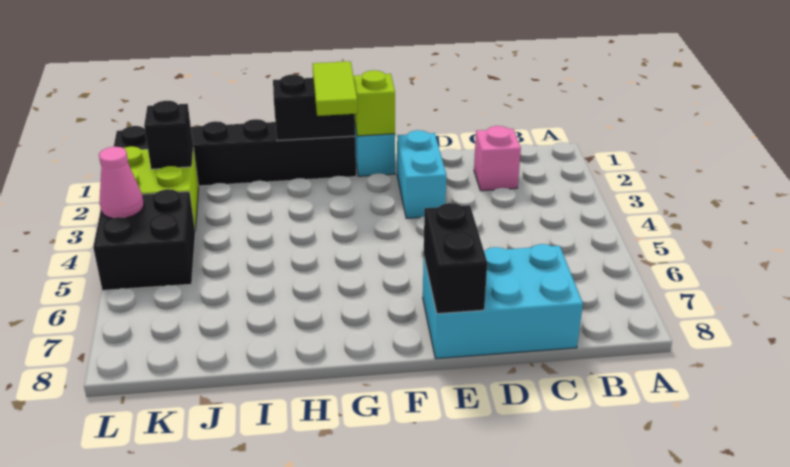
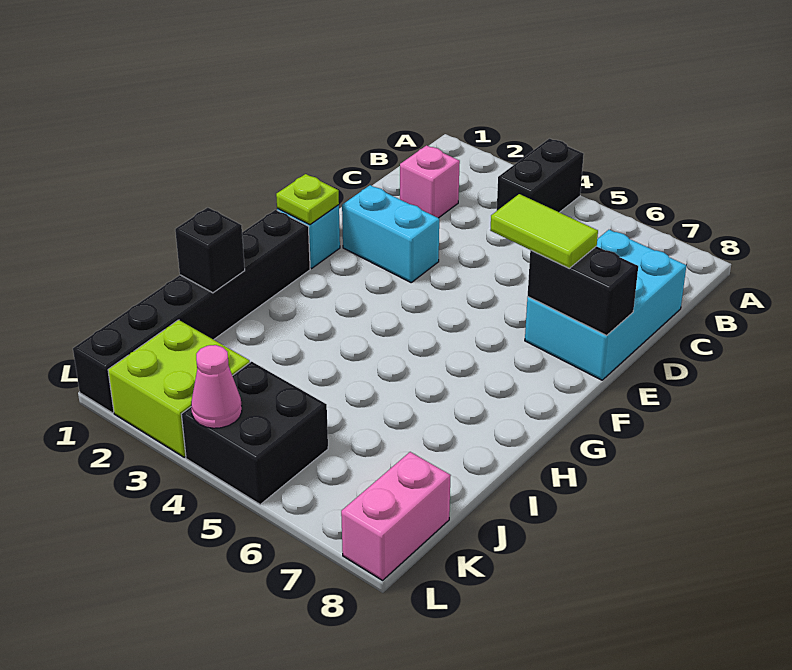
lime brick F1 level 2 -> lime plate F1 level 2
black brick G1:H1 level 2 -> black brick A4:B4 level 1
lime tile G1:G2 level 3 -> lime tile E6:E7 level 3
black brick K2 level 2 -> black brick I1 level 2
none -> pink brick K8:L8 level 1

